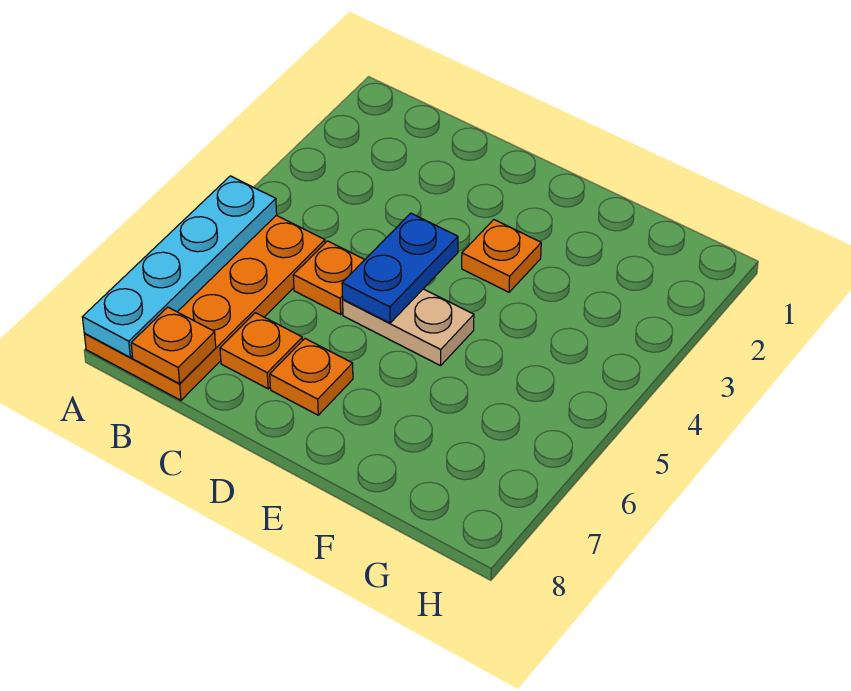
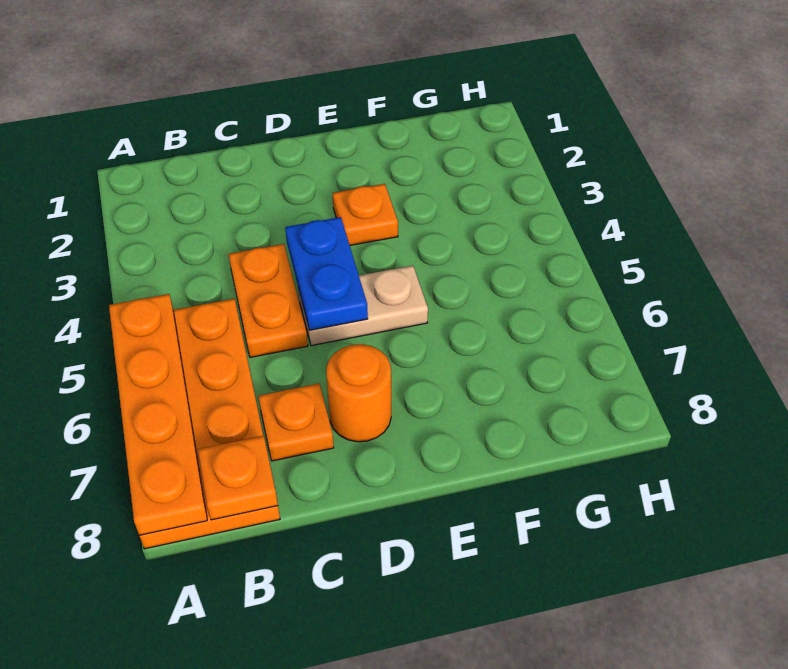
cyan plate A5:A8 level 2 -> orange plate A5:A8 level 2
orange plate C5 level 1 -> orange plate C4:C5 level 1
orange plate D7 level 1 -> orange round brick D7 level 1

